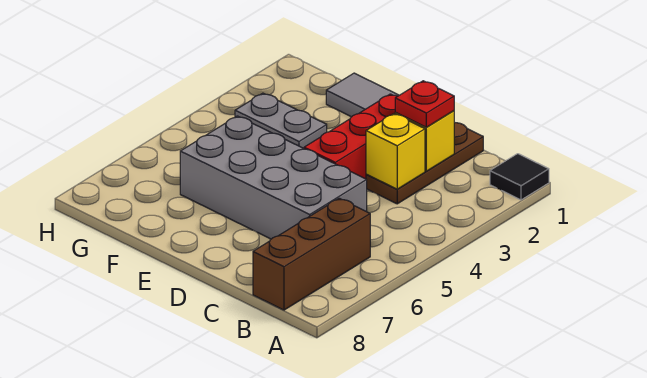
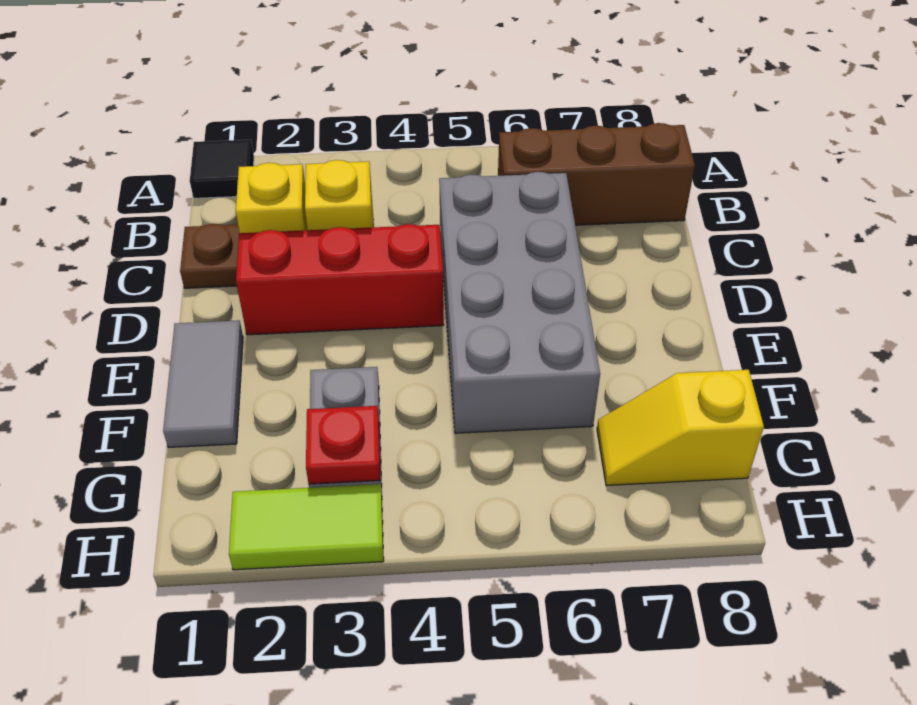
red plate C2 level 3 -> red plate G3 level 2
none -> yellow slope G7:G8 level 1 top 8
none -> lime tile H2:H3 level 1

